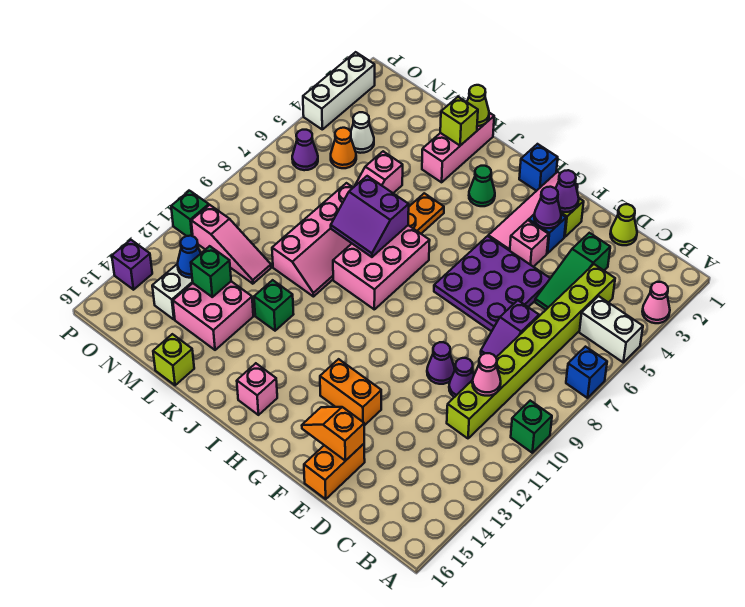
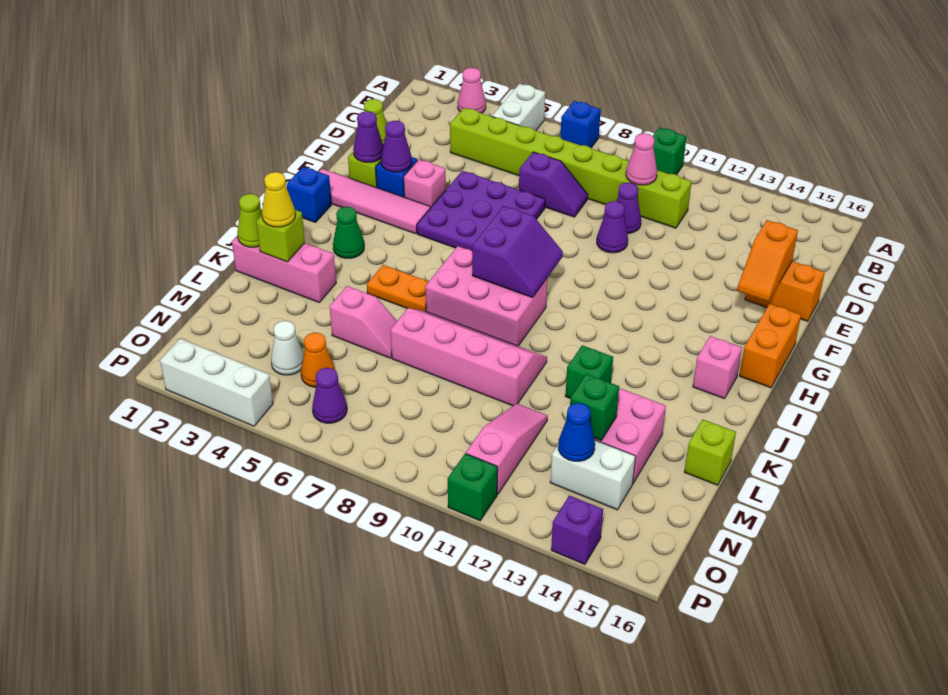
green slope D3:D5 level 1 top 3 -> none
orange brick F13:G13 level 1 -> orange brick G16:H16 level 1
purple slope J7:K8 level 2 top 7 -> purple slope H8:I9 level 2 top 8
none -> yellow cone K2 level 3

